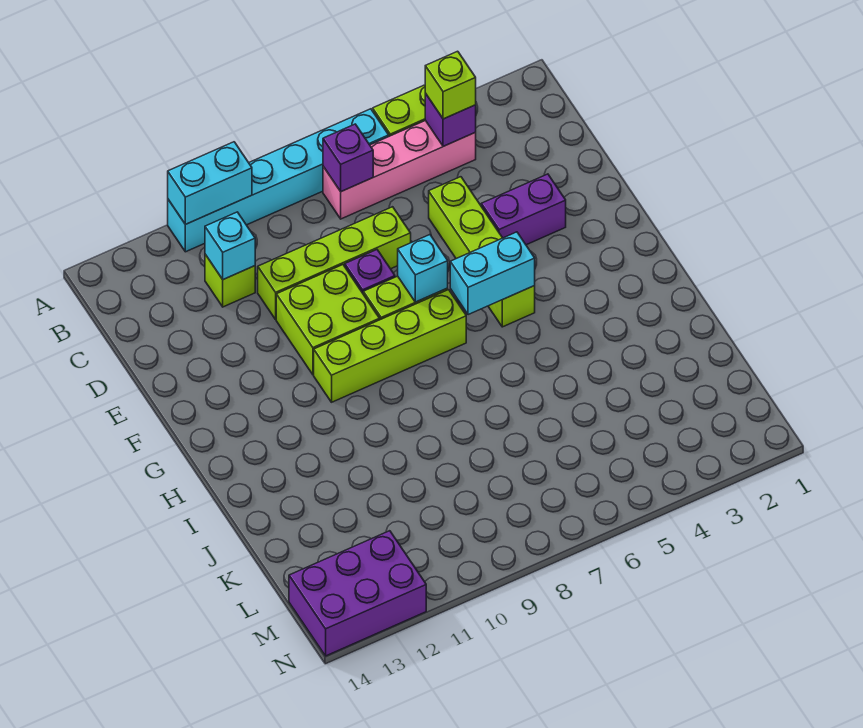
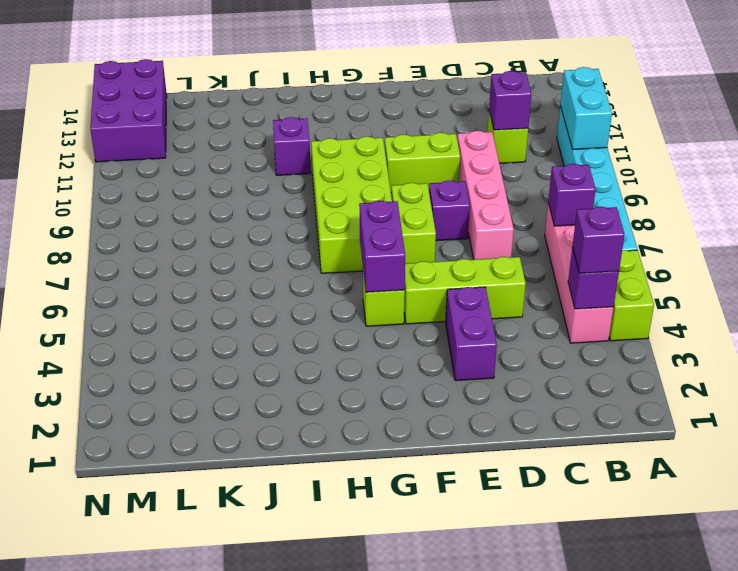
lime brick B4 level 3 -> purple brick B4 level 3
cyan brick C11 level 2 -> purple brick C11 level 2
lime brick D7:D10 level 1 -> pink brick D7:D10 level 1
lime brick E9:F10 level 1 -> lime brick E10:F10 level 1
cyan brick F7 level 2 -> none
cyan brick G5:G6 level 2 -> purple brick G5:G6 level 2
lime brick G7:G10 level 1 -> lime brick G7:H10 level 1
none -> purple brick I11 level 1

